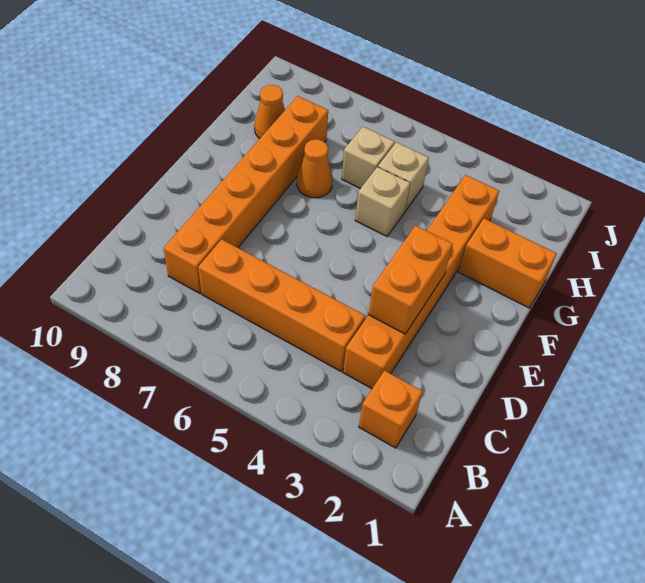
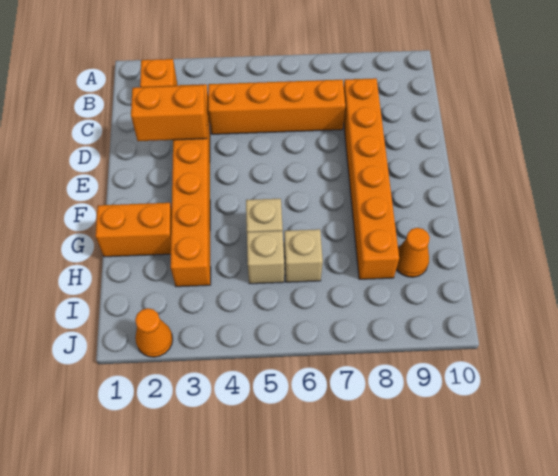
orange brick D3:E3 level 2 -> orange brick D2:D3 level 2
orange cone G7 level 1 -> orange cone J2 level 1

